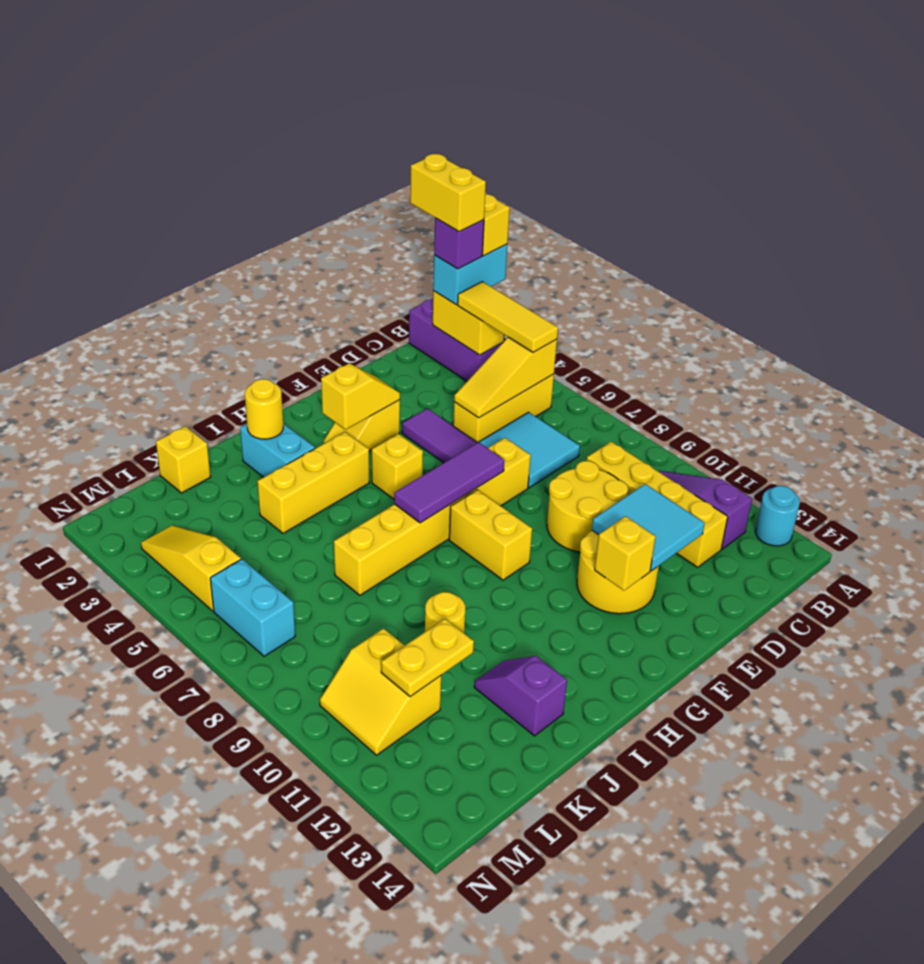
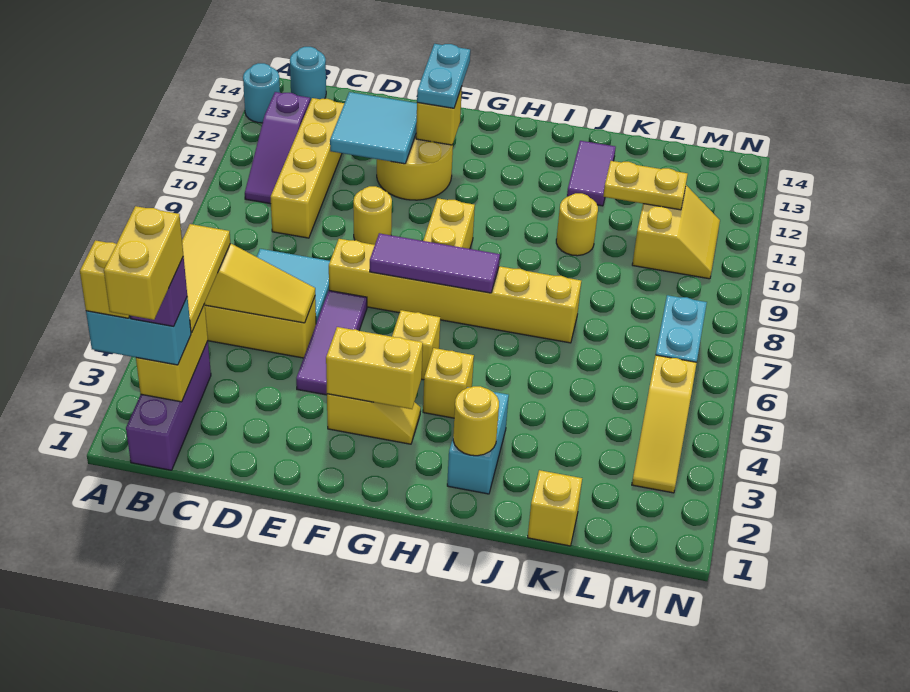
none -> cyan round brick B14 level 1
yellow round brick D9:E10 level 1 -> yellow round brick E9 level 1
yellow slope F3:G3 level 2 top G -> yellow brick F3:G3 level 2
none -> cyan plate F12:F13 level 3
yellow brick H4:J4 level 1 -> yellow brick H4 level 1
purple slope J12:J13 level 1 top 13 -> purple tile J12:J13 level 1

